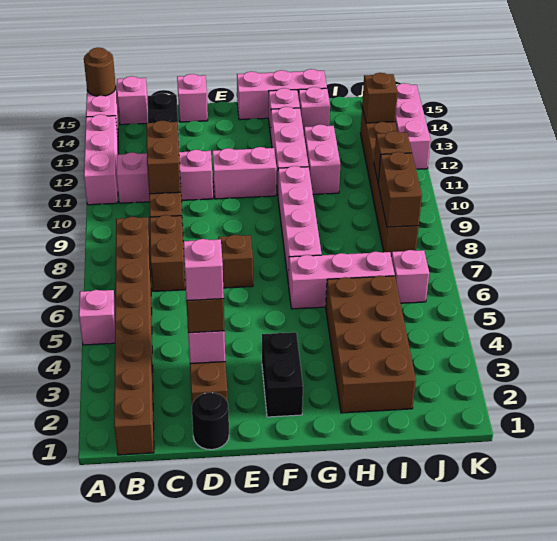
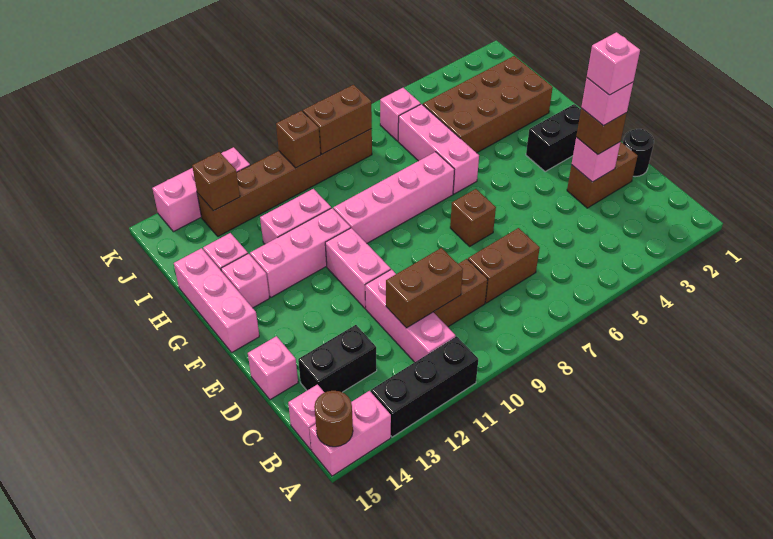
pink brick A5 level 1 -> pink brick D3 level 5
pink brick A11:A13 level 1 -> black brick A11:A13 level 1
brown brick B1:B8 level 1 -> none

